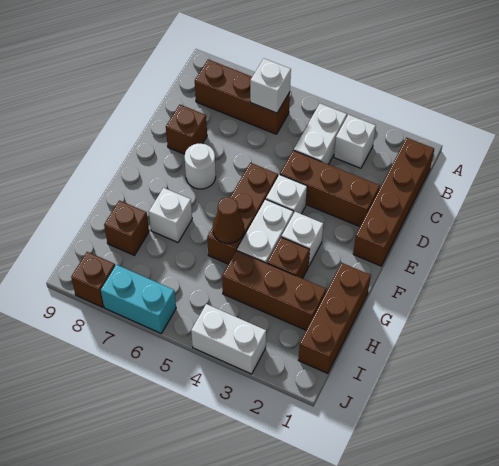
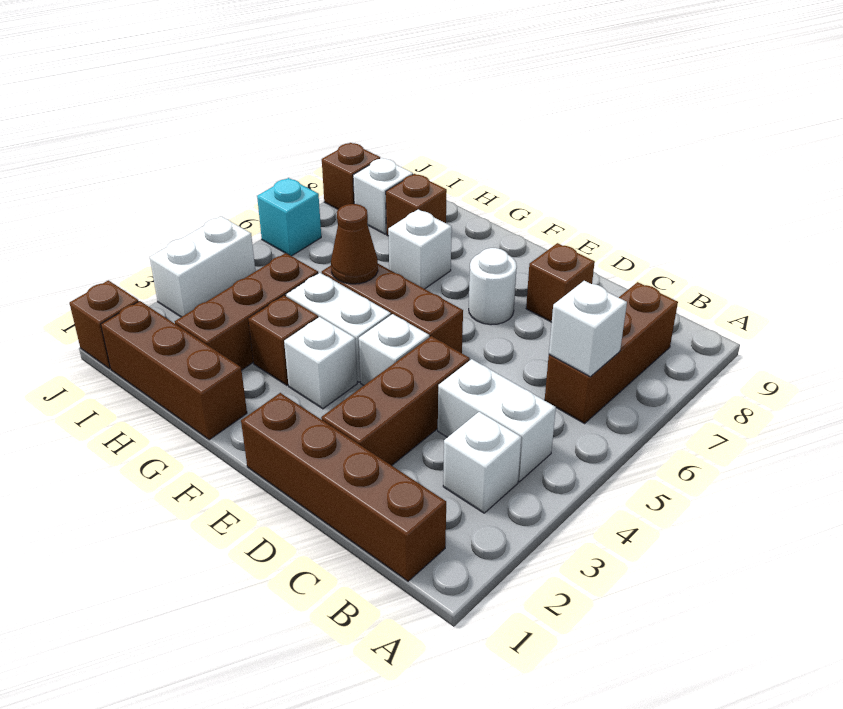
none -> white brick I8 level 1
none -> brown brick J1 level 1
cyan brick J6:J7 level 1 -> cyan brick J6 level 1

